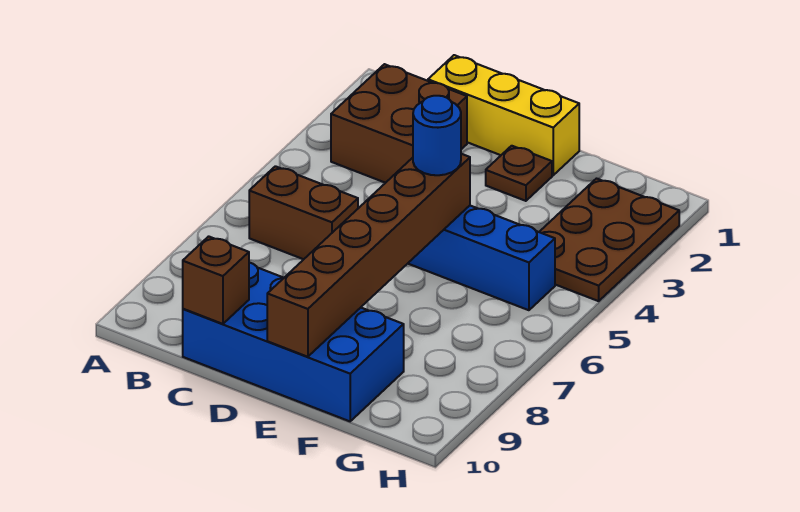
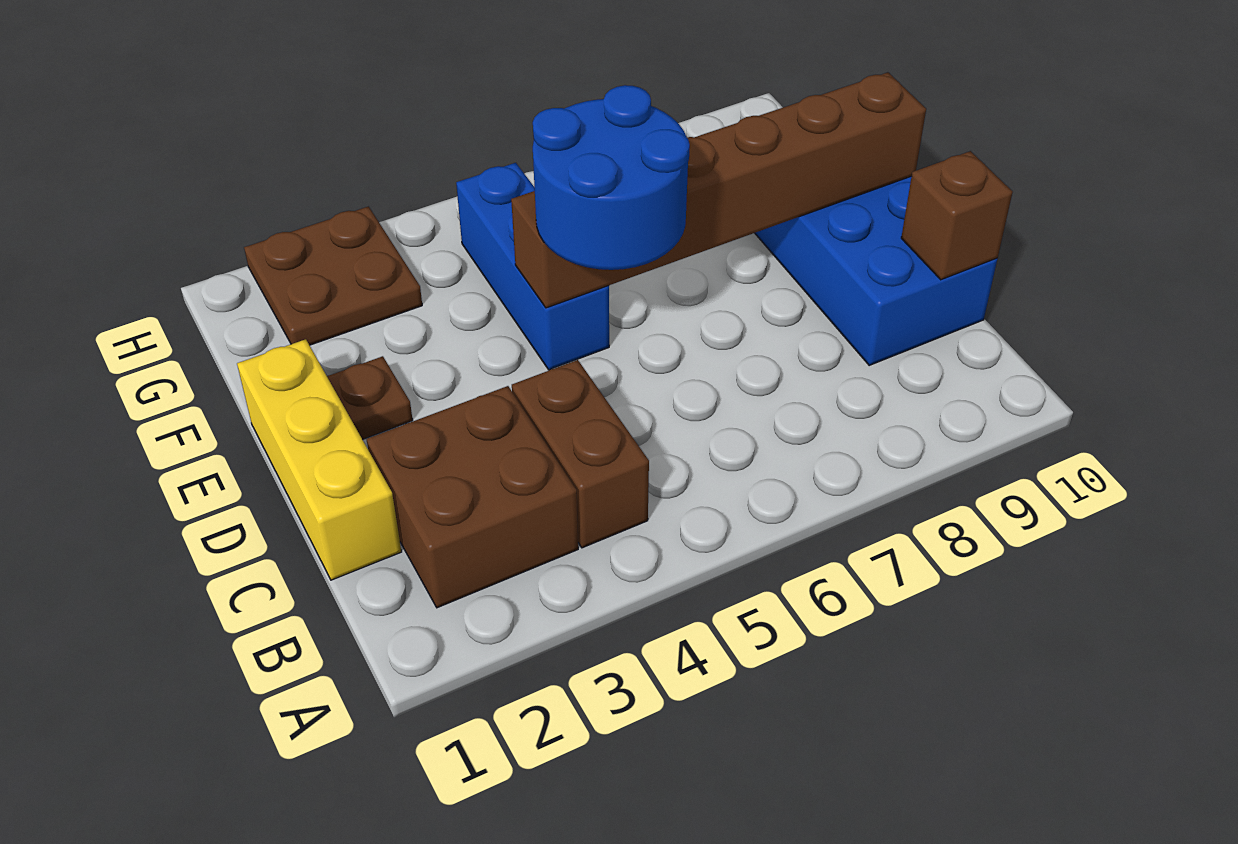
brown brick B6:C6 level 1 -> brown brick B4:C4 level 1
blue round brick E5 level 3 -> blue round brick D5:E6 level 3
brown plate G2:H4 level 1 -> brown plate G2:H3 level 1

